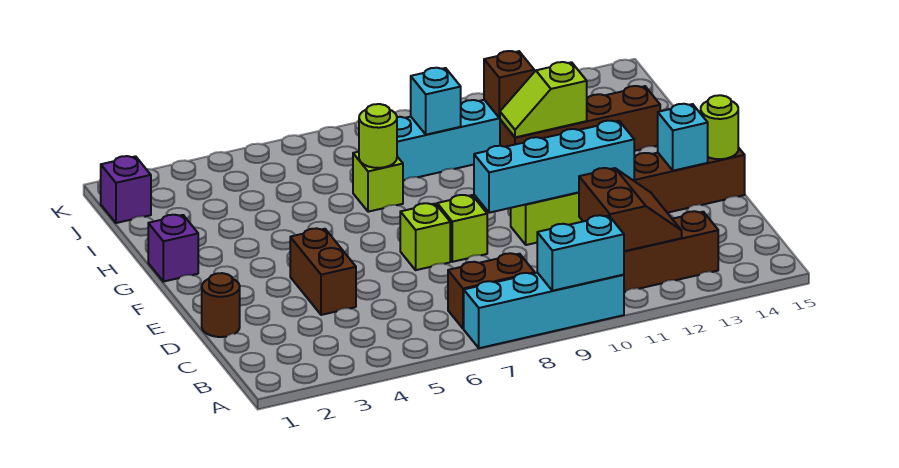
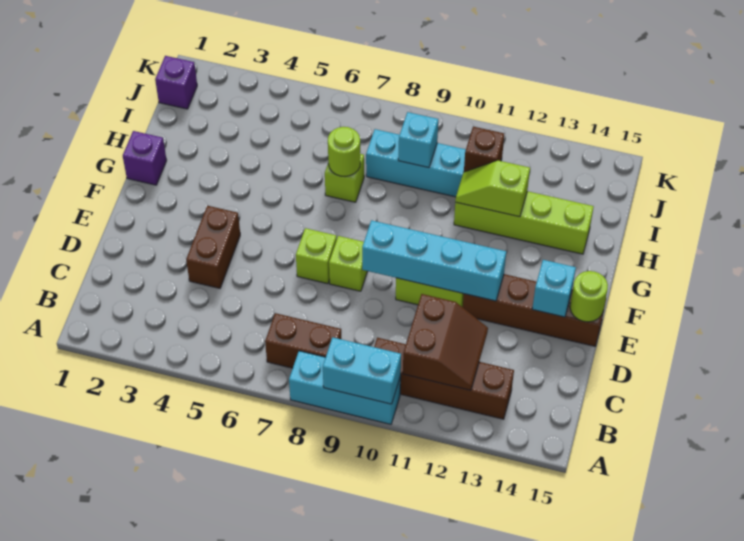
cyan brick A7:A10 level 1 -> cyan brick A8:A10 level 1
brown round brick D1 level 1 -> none
brown brick H11:H14 level 1 -> lime brick H11:H14 level 1

